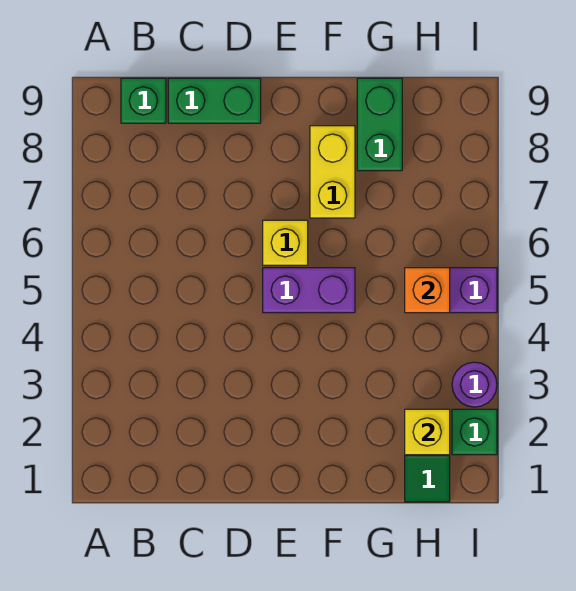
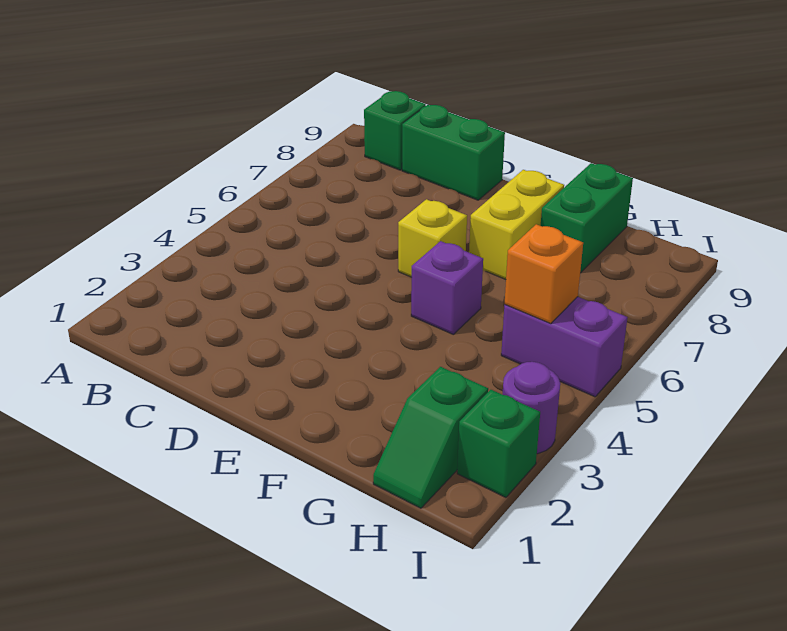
purple brick E5:F5 level 1 -> purple brick F5 level 1
yellow brick H2 level 2 -> none

